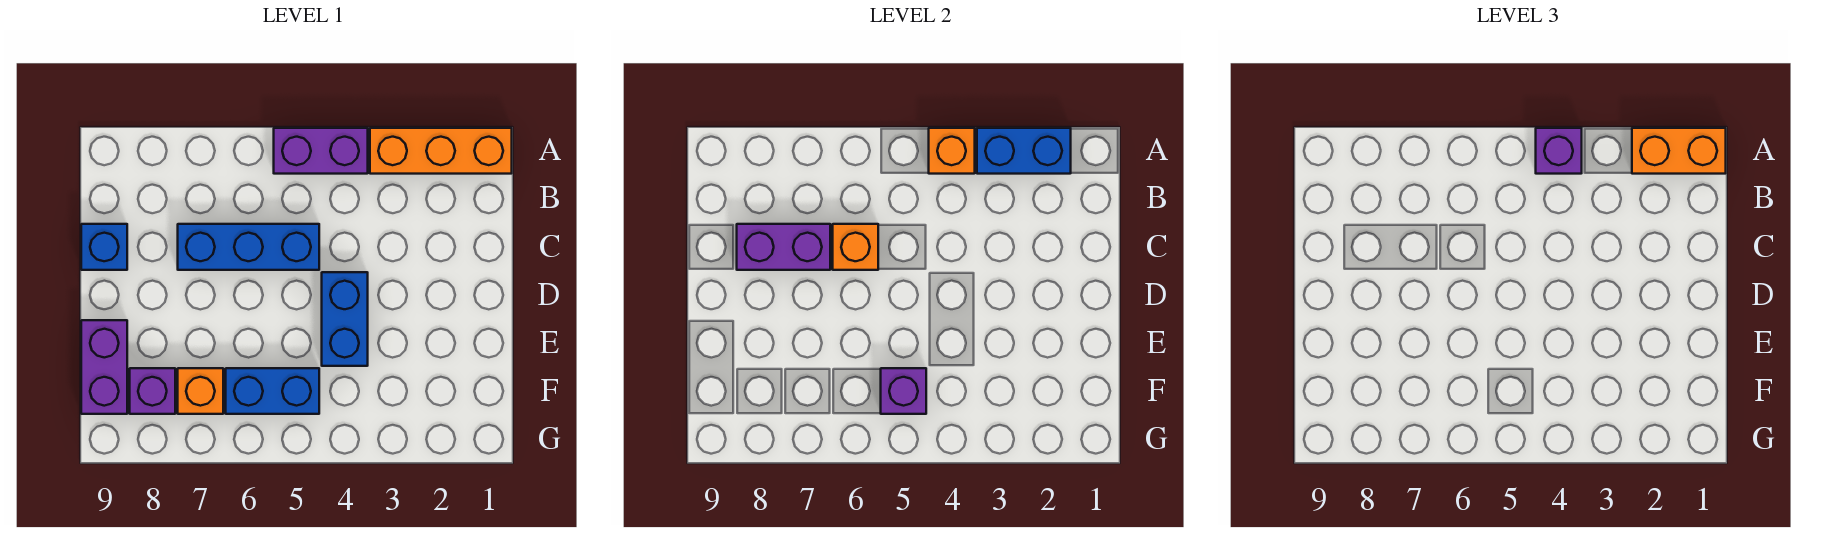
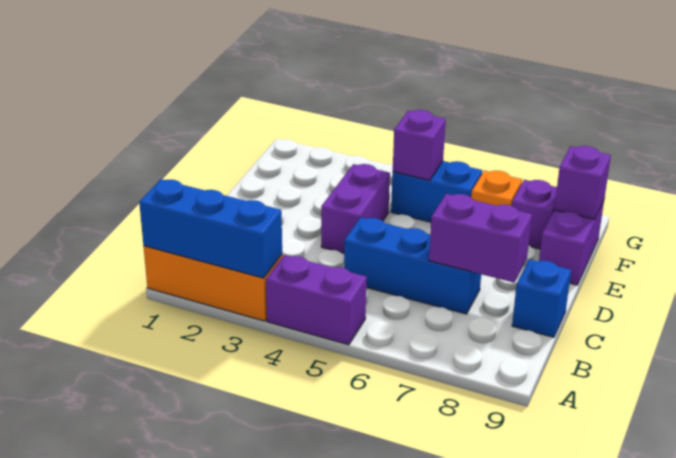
orange brick A1:A2 level 3 -> none
blue brick A2:A3 level 2 -> blue brick A1:A3 level 2
orange brick A4 level 2 -> none
purple brick A4 level 3 -> purple brick F9 level 2
orange brick C6 level 2 -> none
blue brick D4:E4 level 1 -> purple brick D4:E4 level 1

